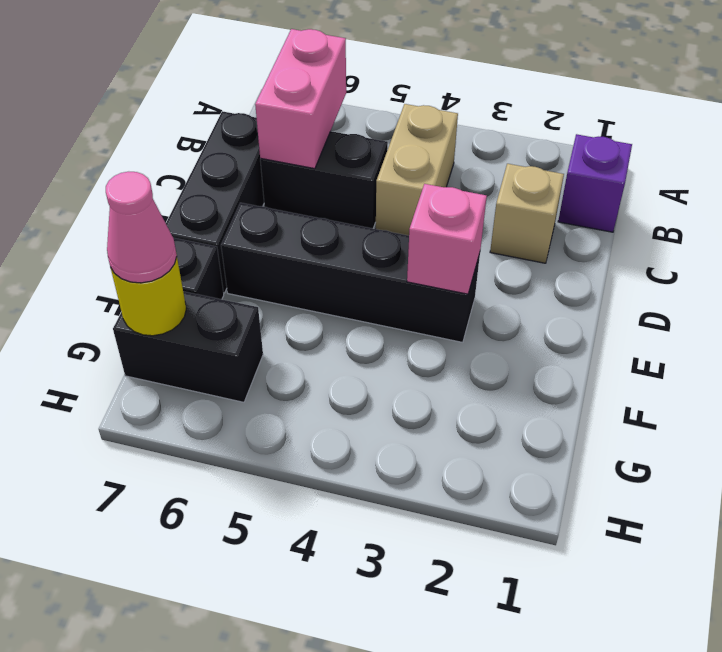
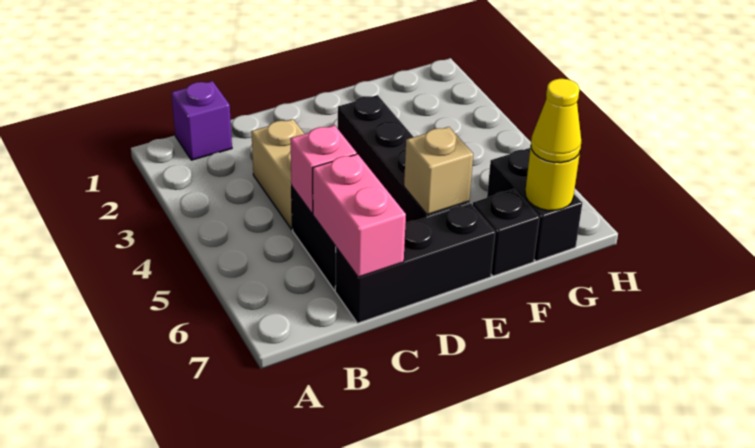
tan brick B4:C4 level 1 -> tan brick C3:C4 level 1
pink brick B6:C6 level 2 -> pink brick C6:C7 level 2
tan brick C2 level 1 -> tan brick E6 level 2
pink brick E3 level 2 -> pink brick C5 level 2
pink cone G7 level 3 -> yellow cone G7 level 3

